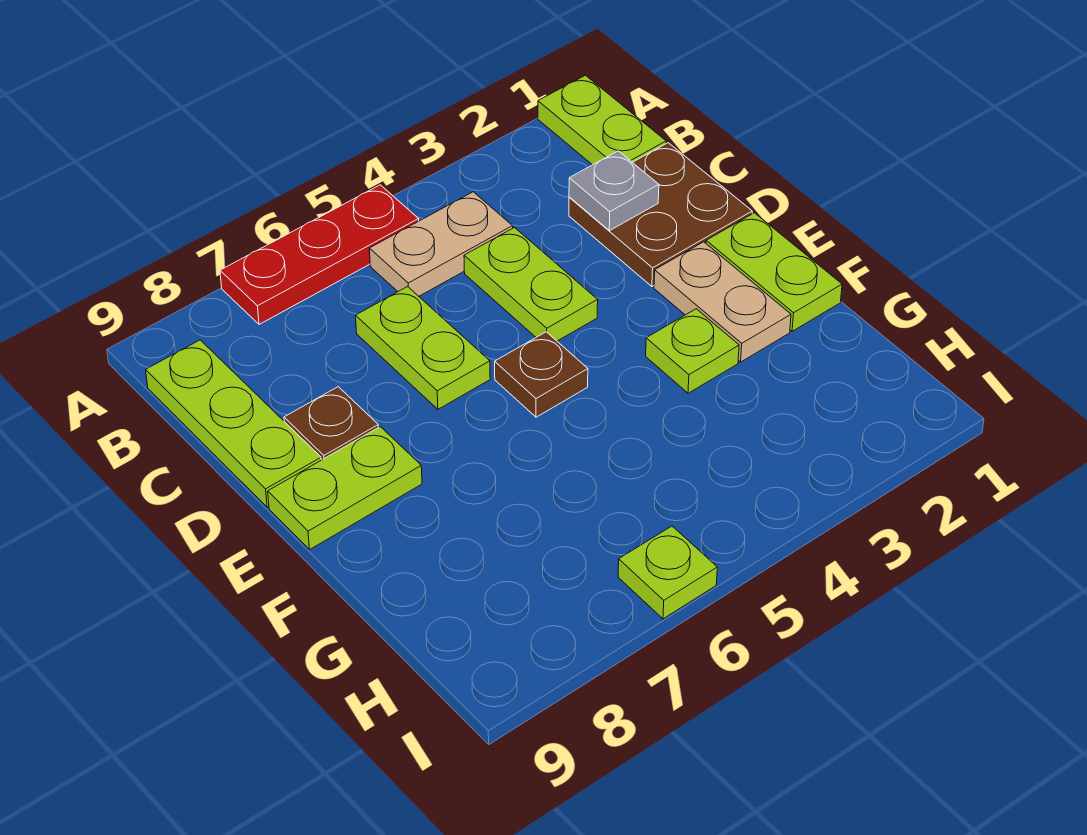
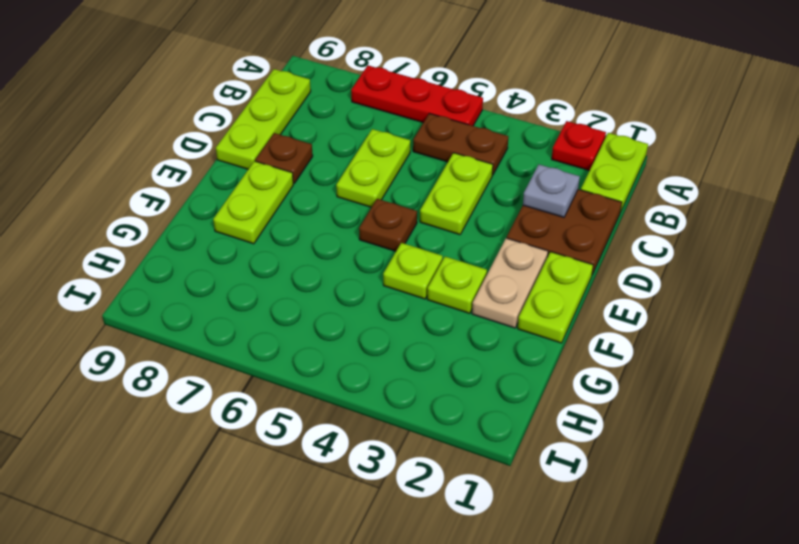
none -> red plate A2 level 1
tan plate B4:B5 level 1 -> brown plate B4:B5 level 1
lime plate E8:E9 level 1 -> lime plate E8:F8 level 1
lime plate I6 level 1 -> lime plate F4 level 1

